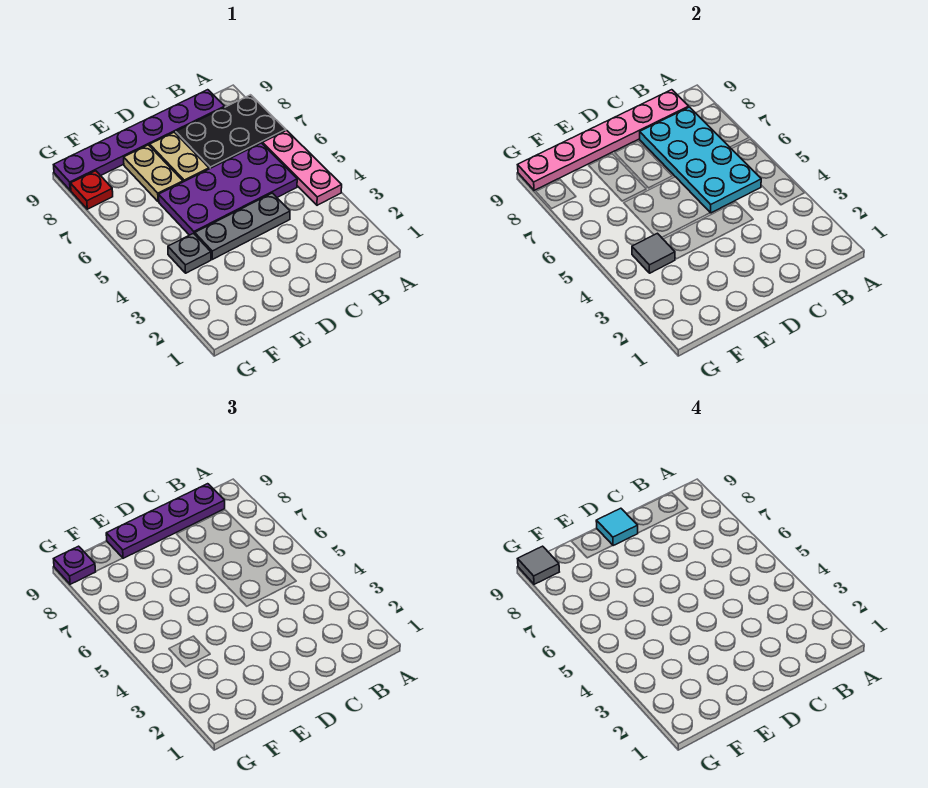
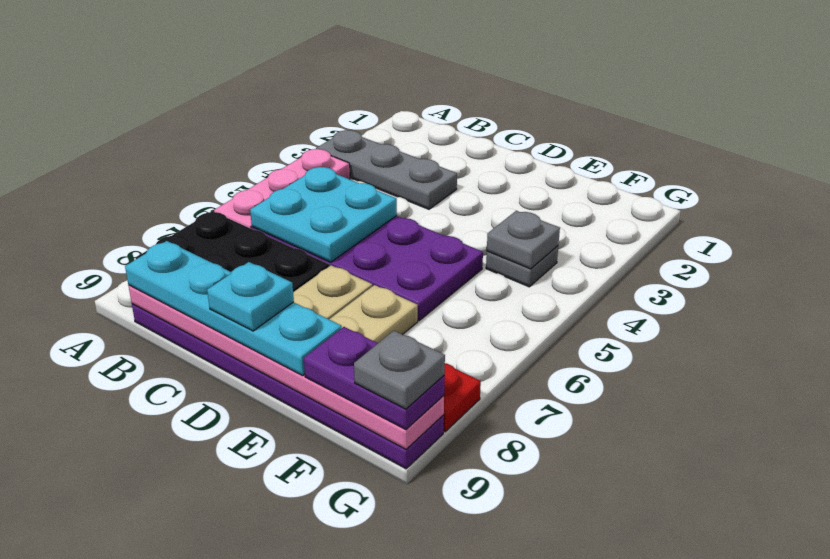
cyan plate B5:C8 level 2 -> cyan plate B5:C6 level 2
purple plate B9:E9 level 3 -> cyan plate B9:E9 level 3
grey plate C4:E4 level 1 -> grey plate A3:C3 level 1
cyan tile D9 level 4 -> cyan plate D9 level 4
grey tile F4 level 2 -> grey plate F4 level 2
purple plate G9 level 3 -> purple plate F9:G9 level 3
grey tile G9 level 4 -> grey plate G9 level 4

